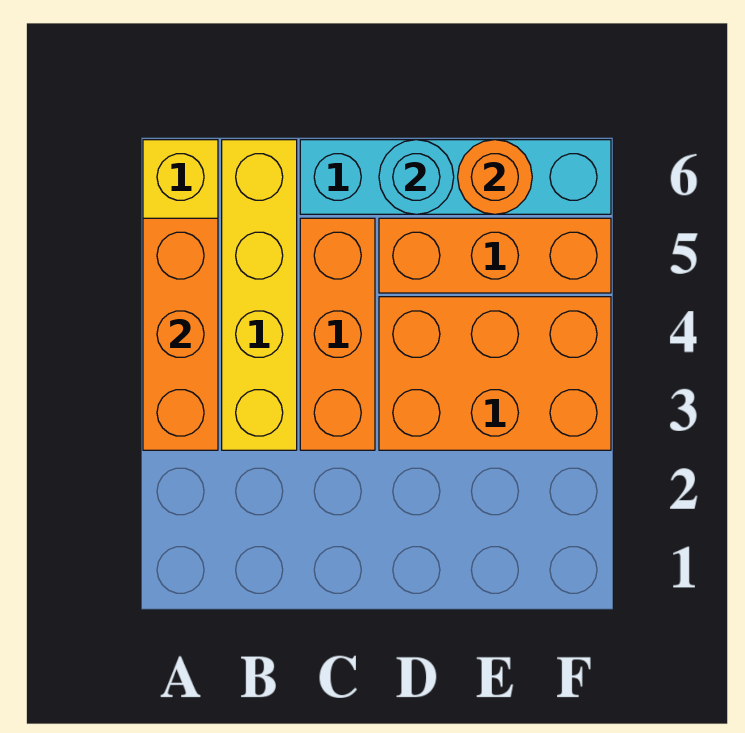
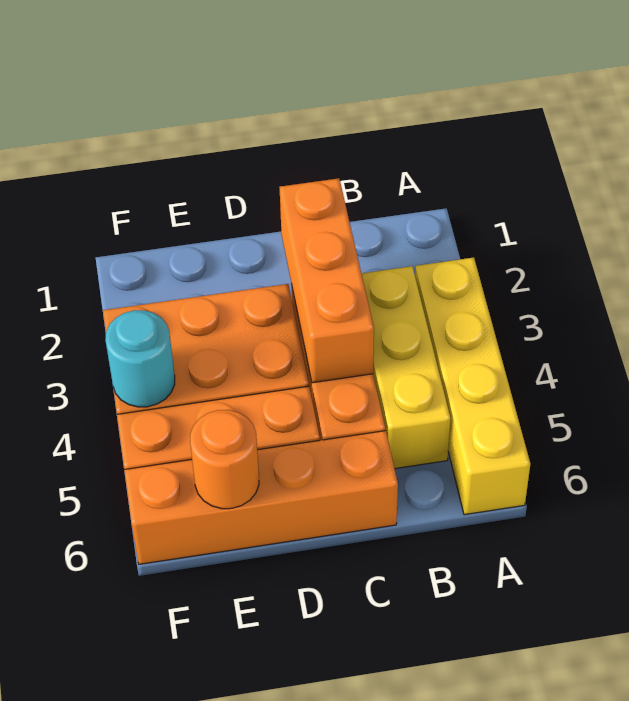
orange brick A3:A5 level 2 -> orange brick C2:C4 level 2
yellow brick B3:B6 level 1 -> yellow brick B3:B5 level 1
cyan brick C6:F6 level 1 -> orange brick C6:F6 level 1
cyan round brick D6 level 2 -> cyan round brick F4 level 2

